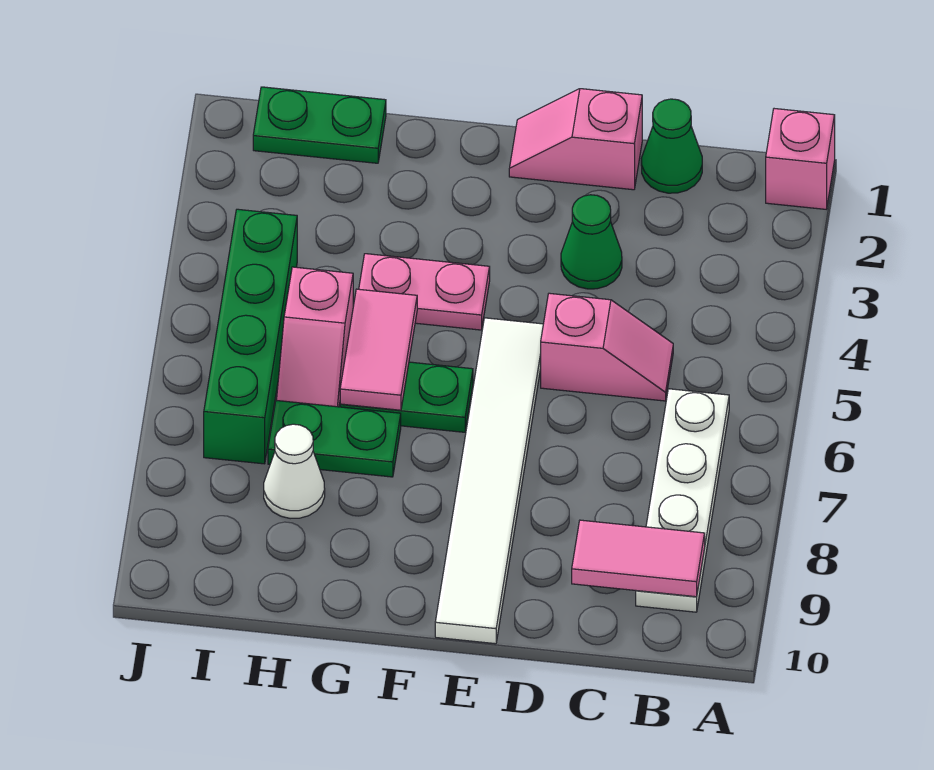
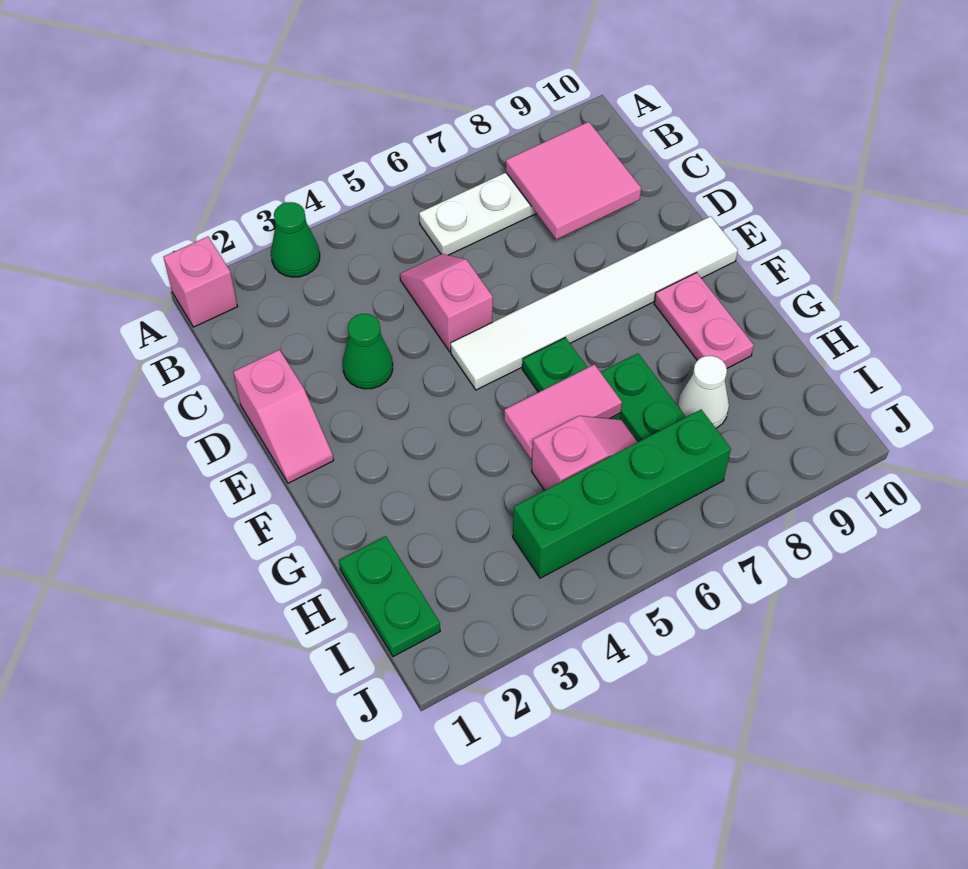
pink tile B9:C9 level 2 -> pink tile B8:C9 level 2
green cone C1 level 1 -> green cone A3 level 1
pink plate F4:G4 level 1 -> pink plate F9:G9 level 1

